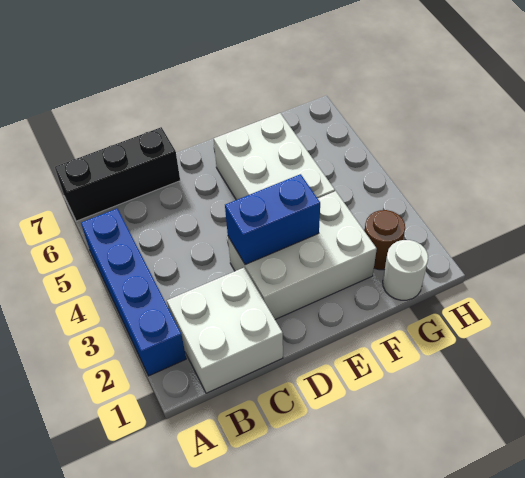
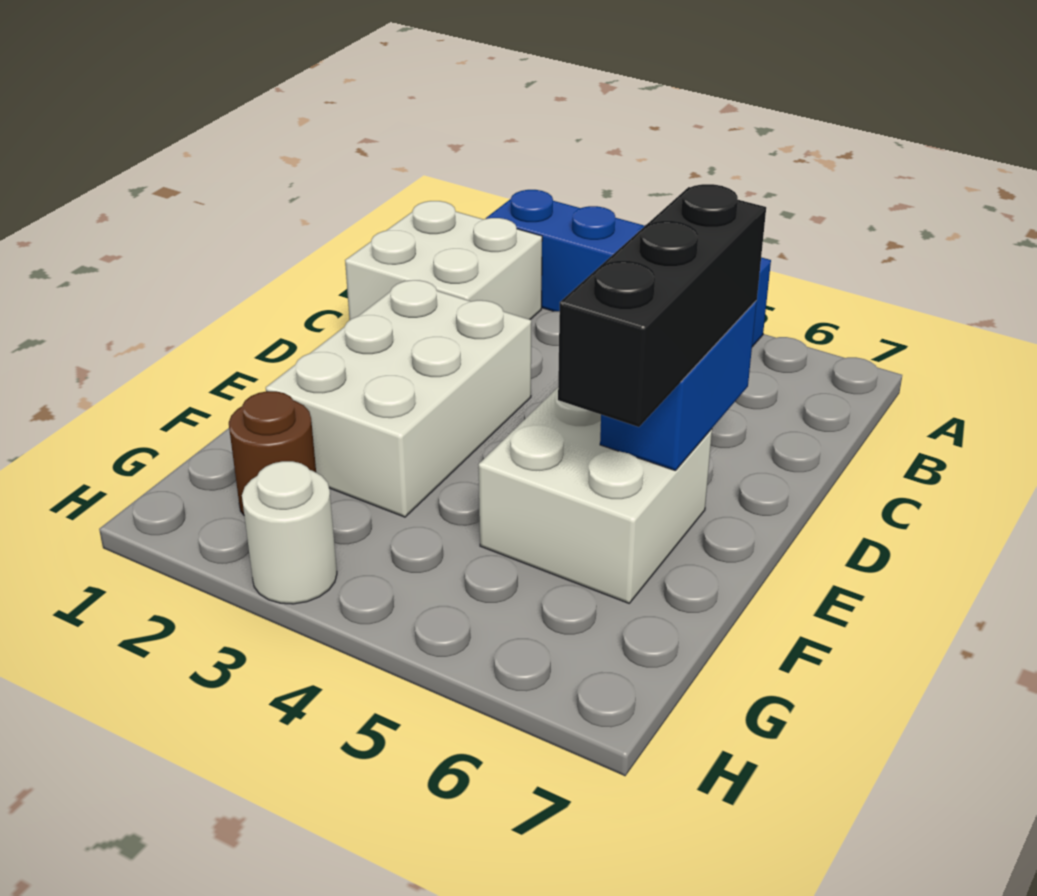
black brick A7:C7 level 1 -> black brick D6:F6 level 3
blue brick D3:E3 level 2 -> blue brick D6:E6 level 2
white brick E4:F6 level 1 -> white brick E5:F6 level 1
white round brick G1 level 1 -> white round brick H3 level 1

